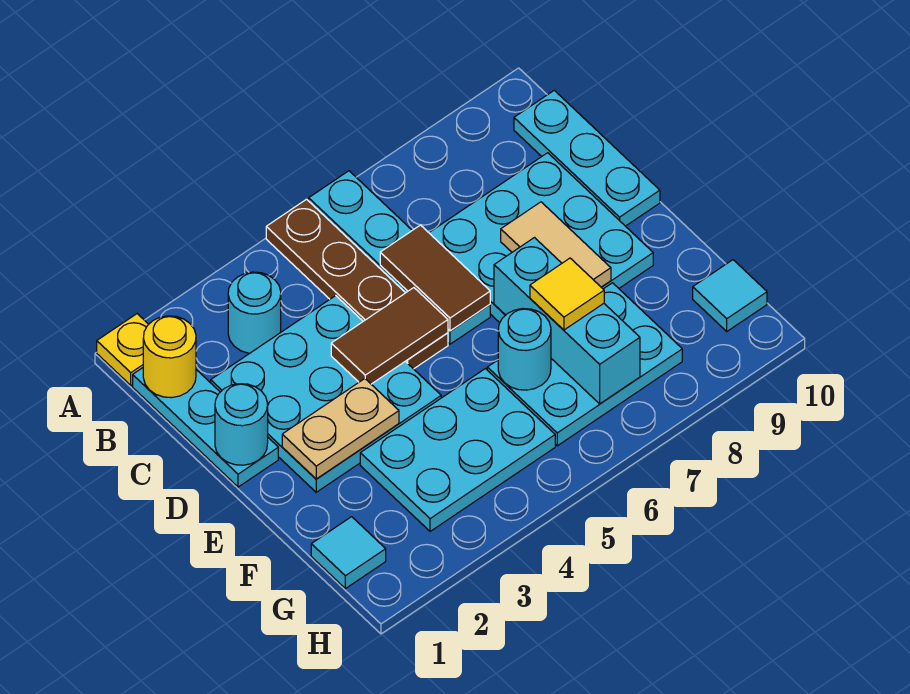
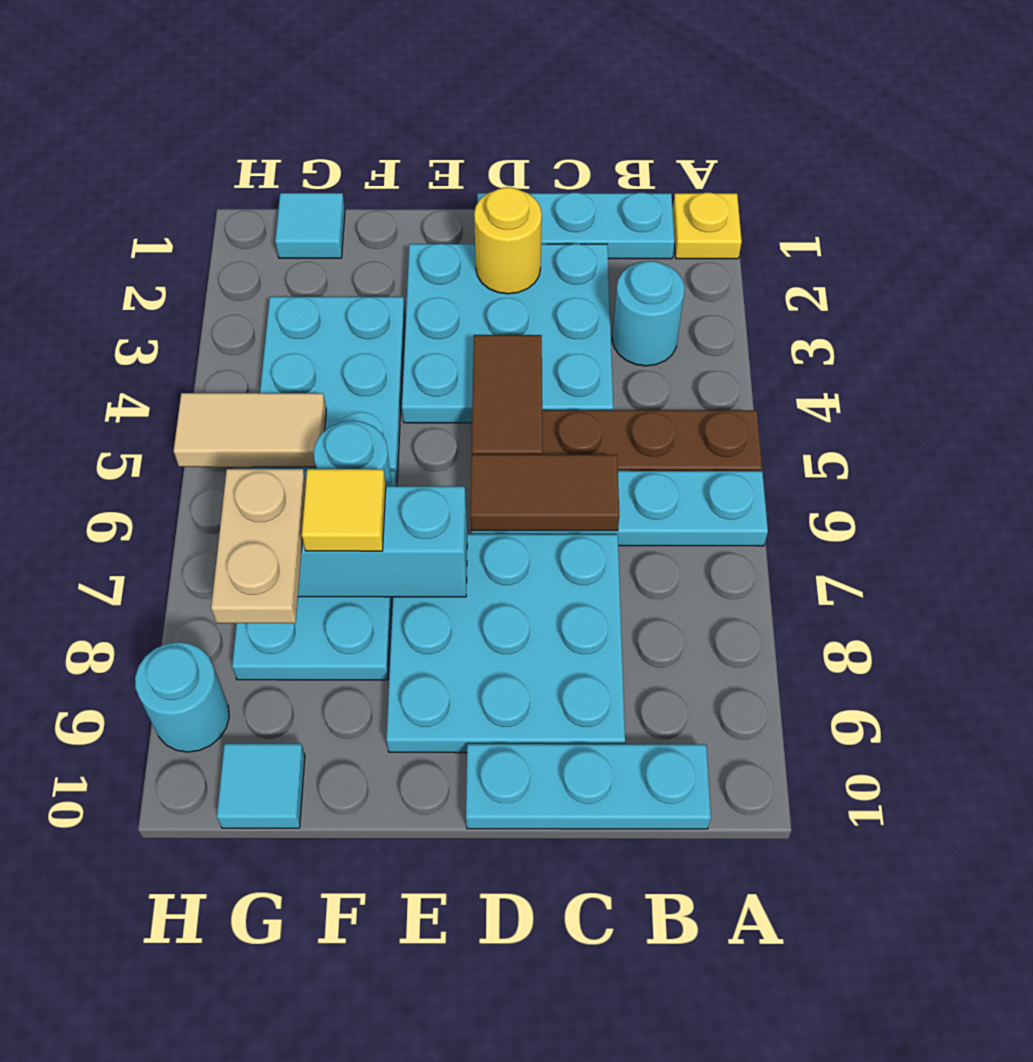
yellow round brick B1 level 2 -> yellow round brick D2 level 2
cyan round brick D1 level 2 -> cyan round brick H9 level 1
tan tile D8:E8 level 2 -> tan tile G5:H5 level 2
tan plate E2:E3 level 2 -> tan plate G7:G8 level 3

